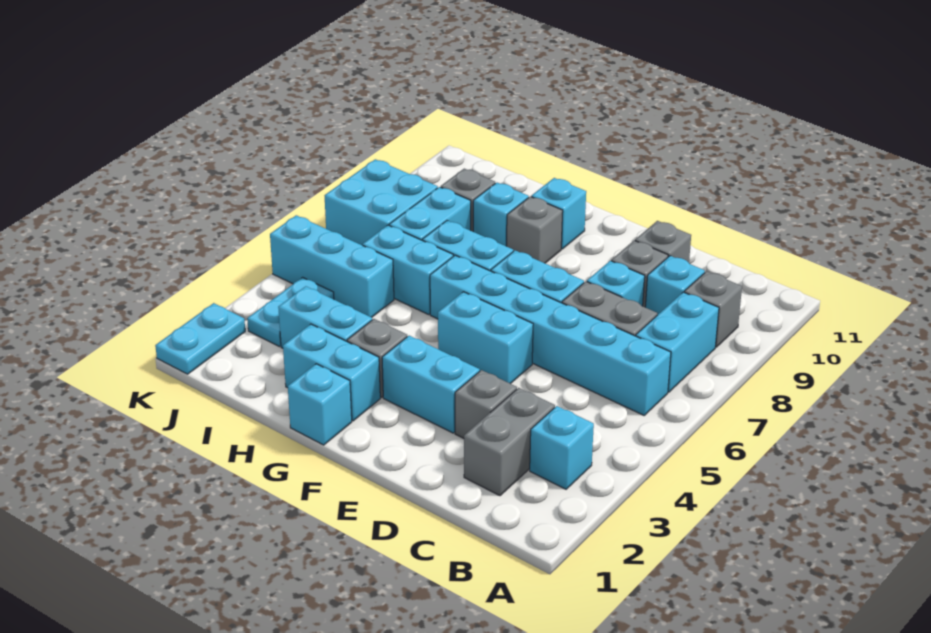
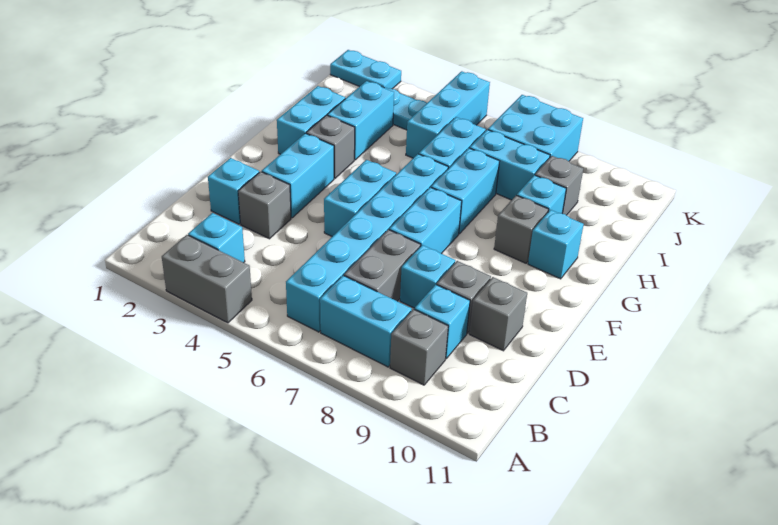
grey brick C2:C3 level 1 -> grey brick A3:A4 level 1
cyan brick G1 level 1 -> cyan brick D2 level 1

